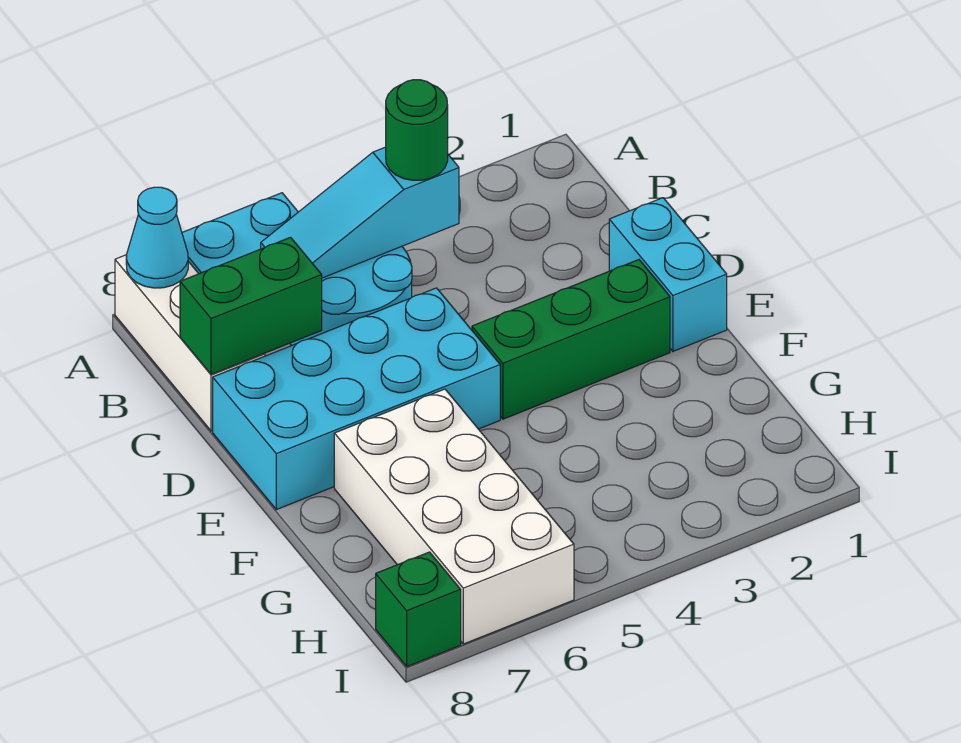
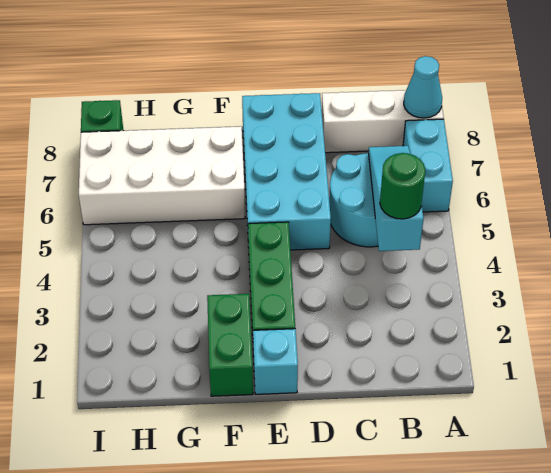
green brick C7:C8 level 2 -> green brick F1:F2 level 1
cyan brick D1:E1 level 1 -> cyan brick E1 level 1

